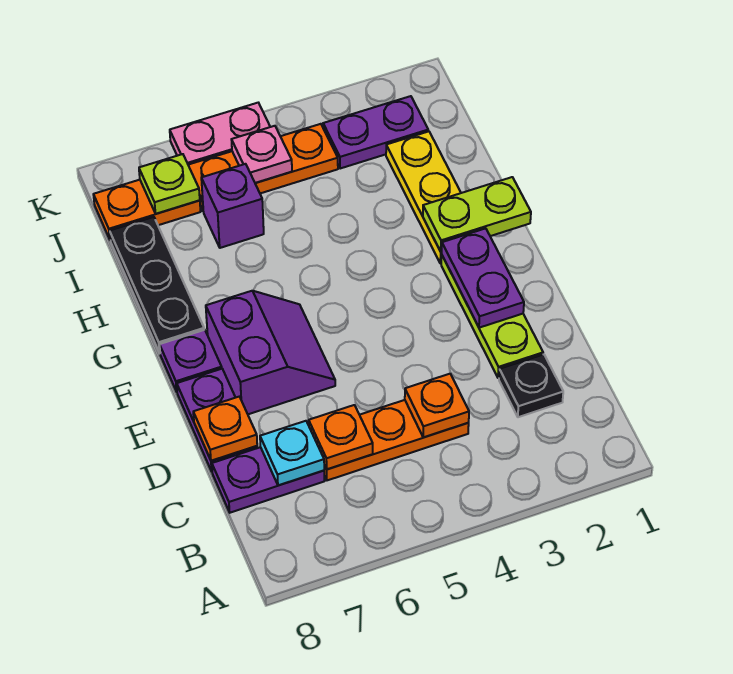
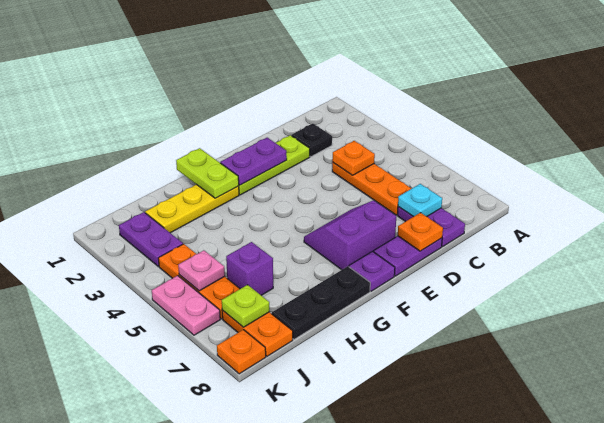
orange plate C6 level 2 -> orange plate K8 level 1

